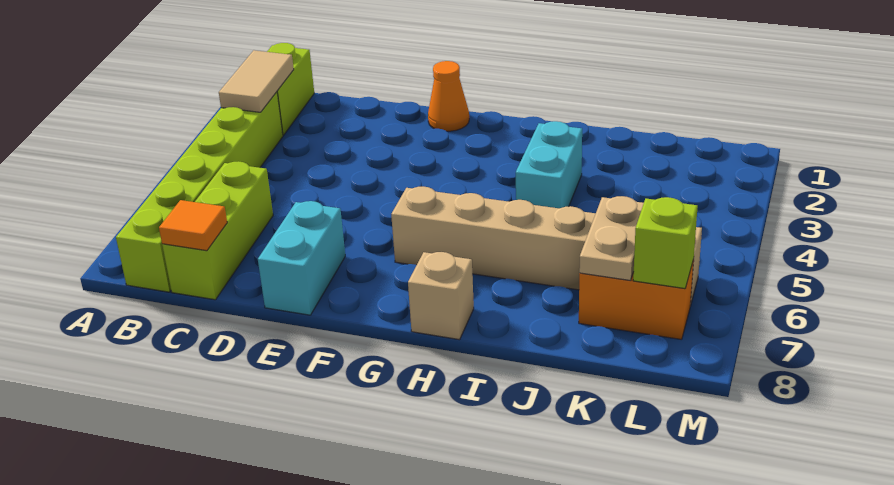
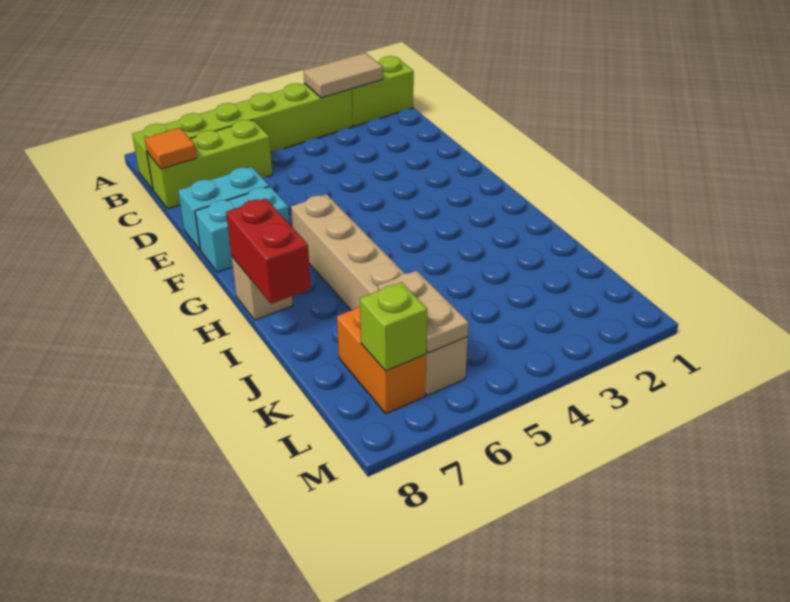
orange cone F1 level 1 -> none
none -> red brick H8:I8 level 2
cyan brick I3:I4 level 1 -> cyan brick F7:F8 level 1
tan plate K6:K7 level 2 -> tan plate K6:L6 level 2

